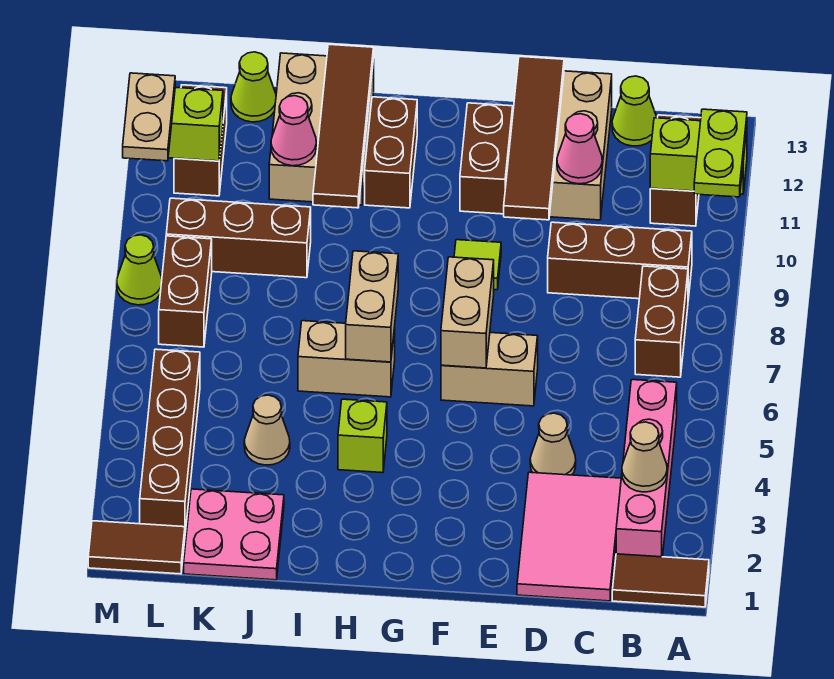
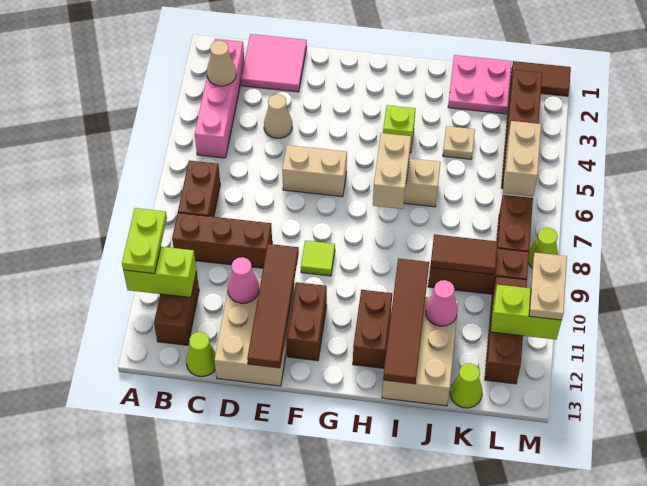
brown tile A1:B1 level 1 -> brown tile J9:K9 level 2
pink tile C1:D3 level 1 -> pink tile C1:D2 level 1
tan brick F6:F7 level 2 -> tan brick L5:L6 level 2
tan cone J4 level 1 -> tan plate J4 level 1
brown brick L11:L12 level 1 -> brown brick L10:L12 level 1

